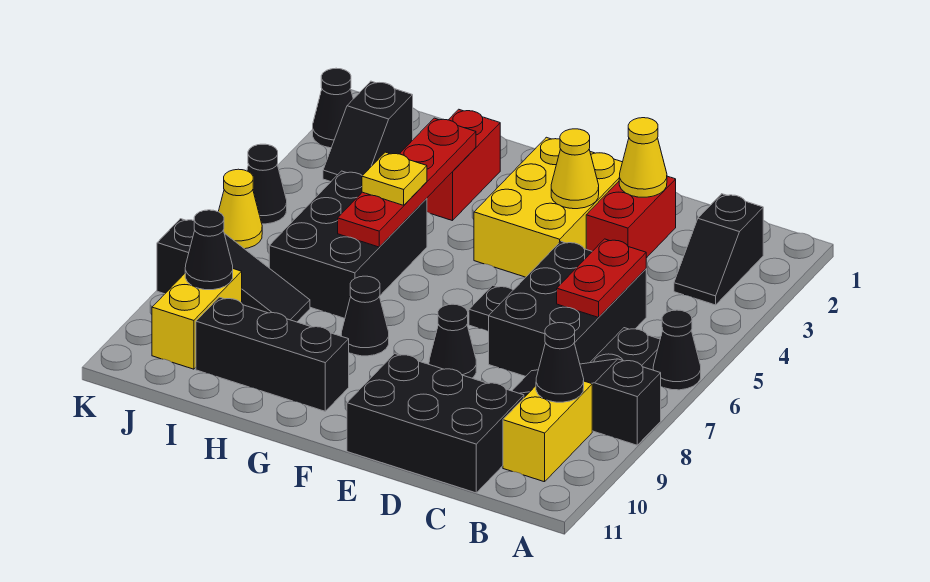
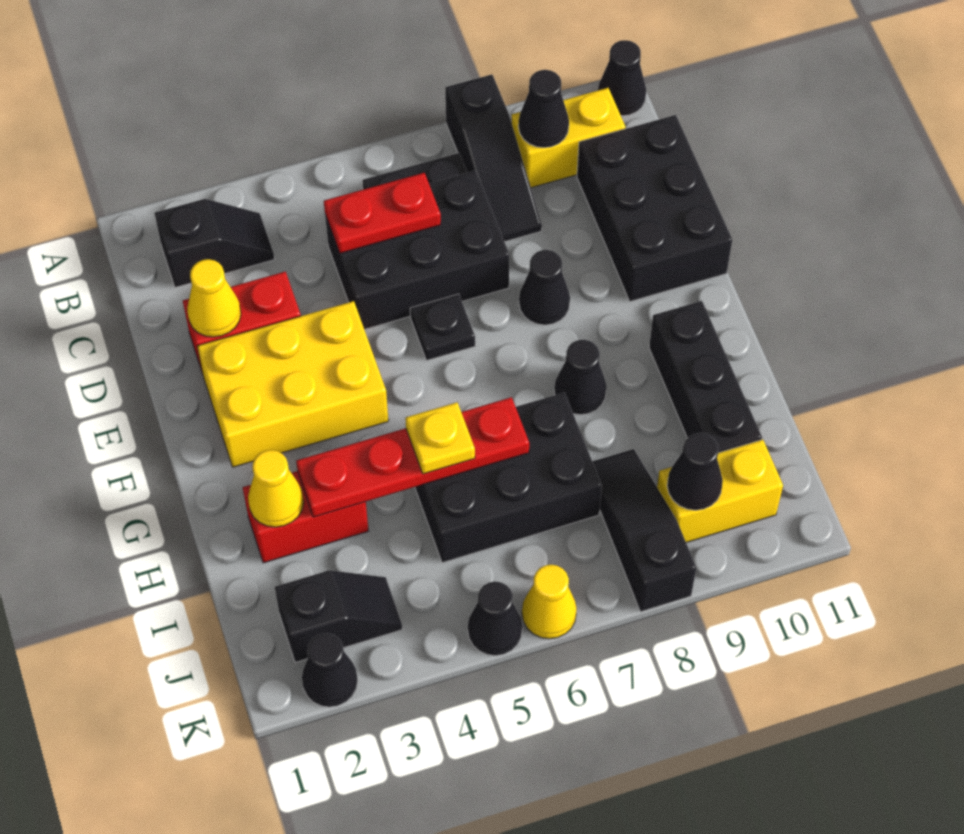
black cone A6 level 1 -> black cone A11 level 1
yellow cone E3 level 2 -> yellow cone H2 level 2

